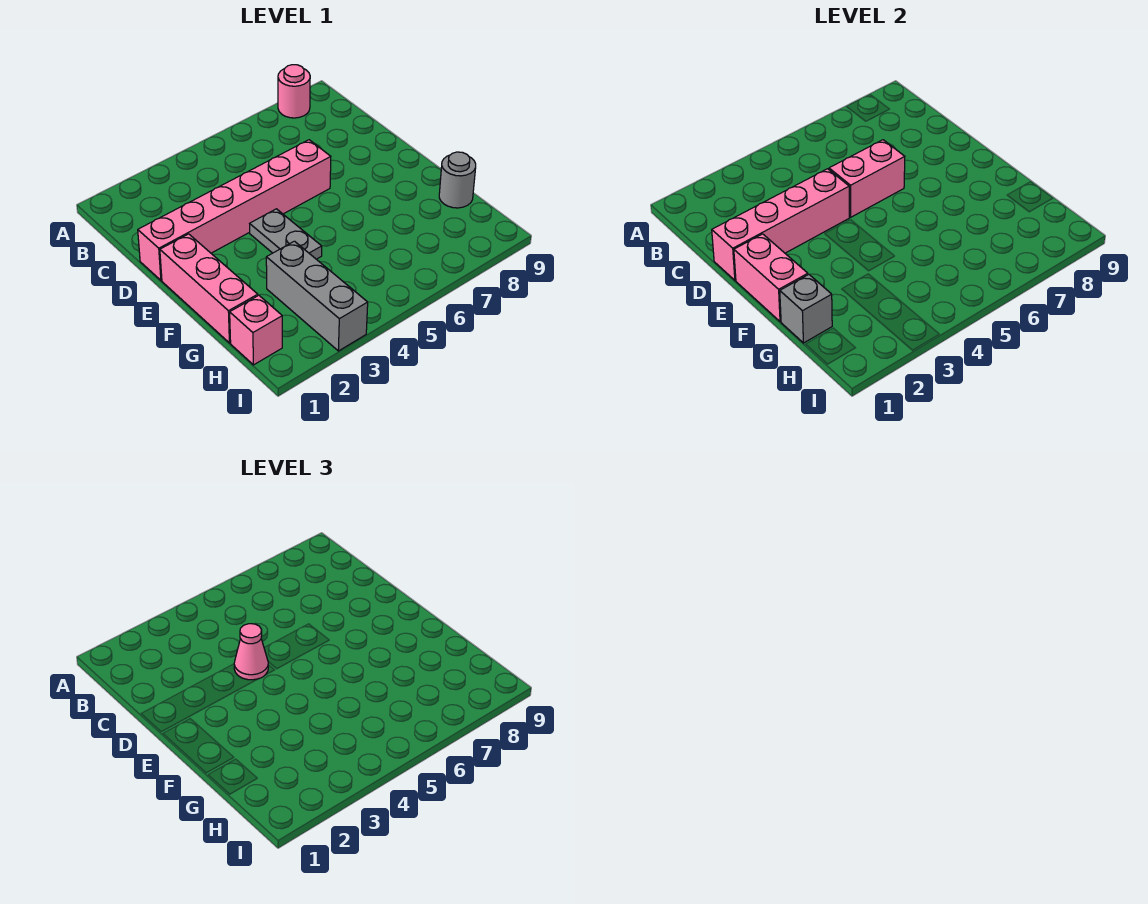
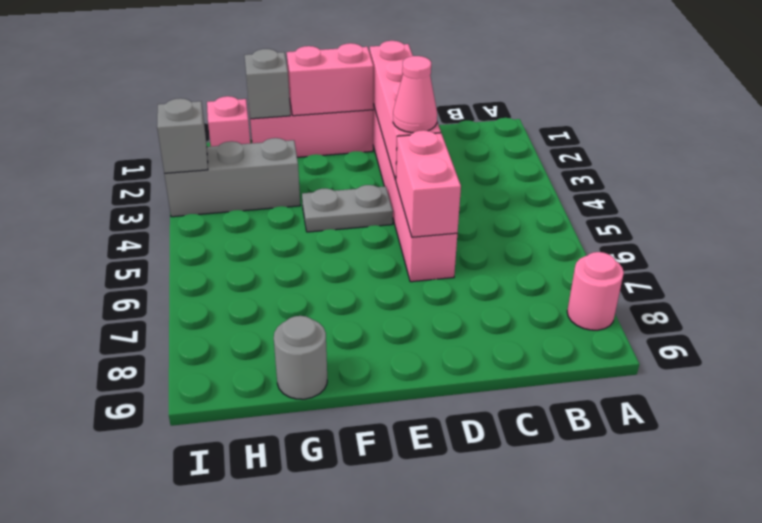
none -> grey brick I3 level 2

